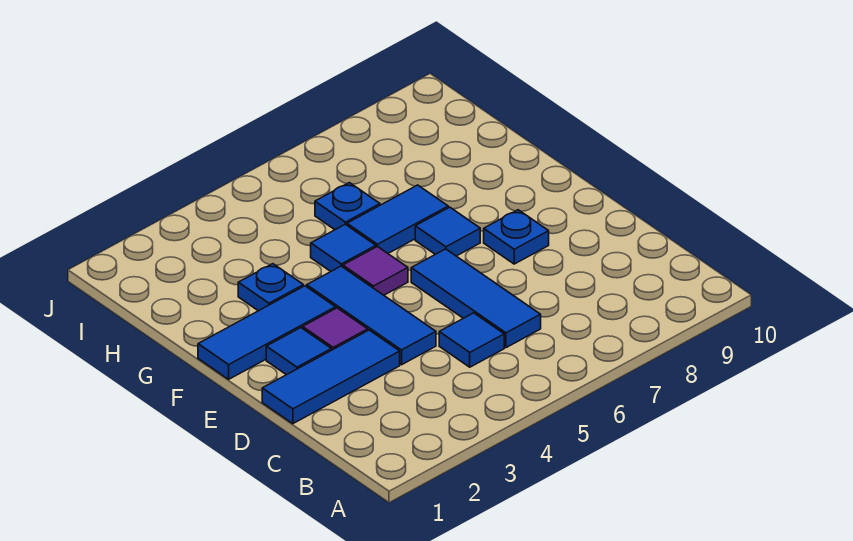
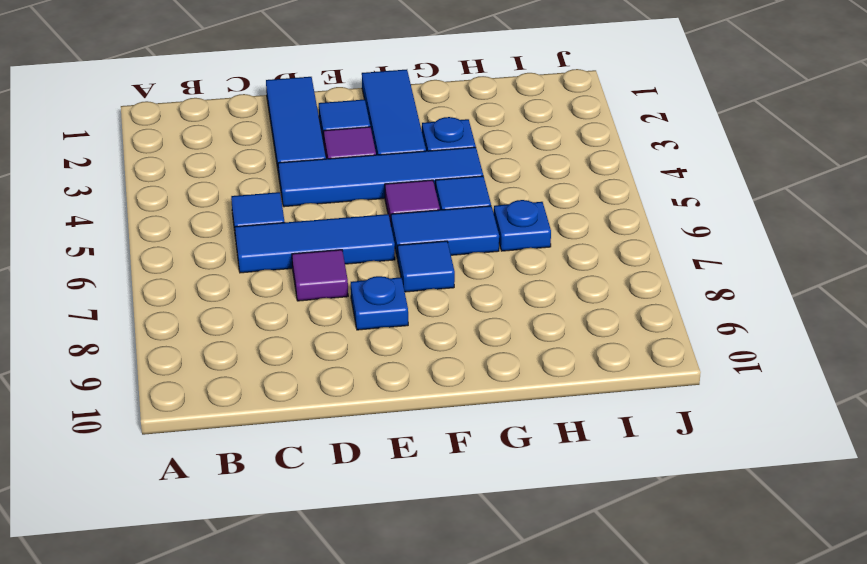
blue tile D4:F4 level 1 -> blue tile D4:G4 level 1
none -> purple tile D7 level 1
blue tile G6:G7 level 1 -> blue tile F6:G6 level 1

